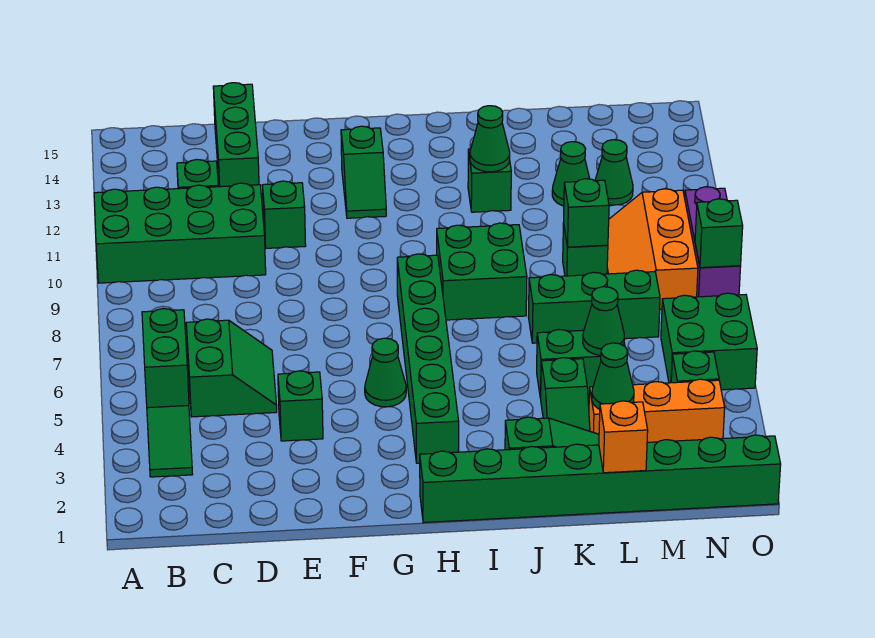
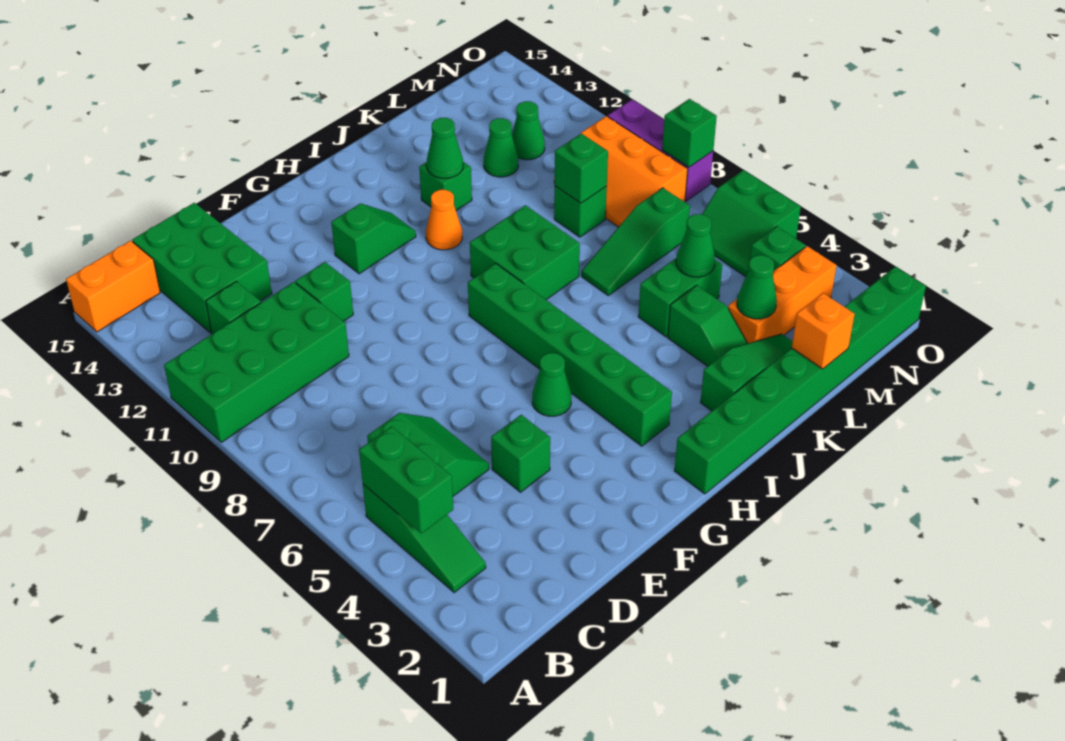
none -> orange brick A15:B15 level 1
green brick D13:D15 level 1 -> green brick C13:D15 level 1
green slope G12:G13 level 1 top 13 -> green slope G12:H12 level 1 top G
none -> orange cone I11 level 1
green brick K7:M7 level 1 -> green slope K7:M7 level 1 top M
green brick N5:O6 level 1 -> green slope N5:O6 level 1 top O

